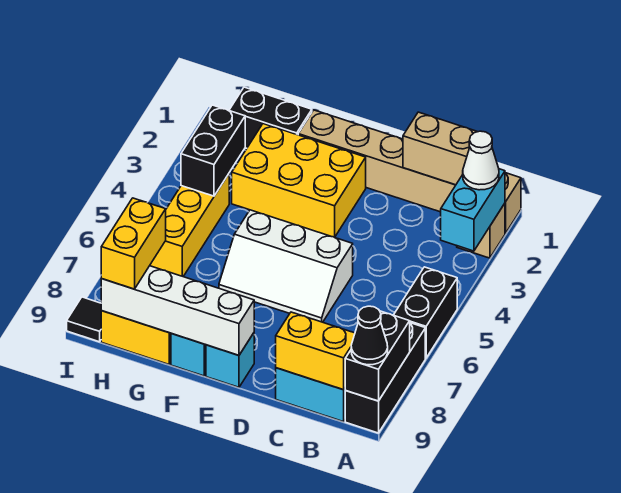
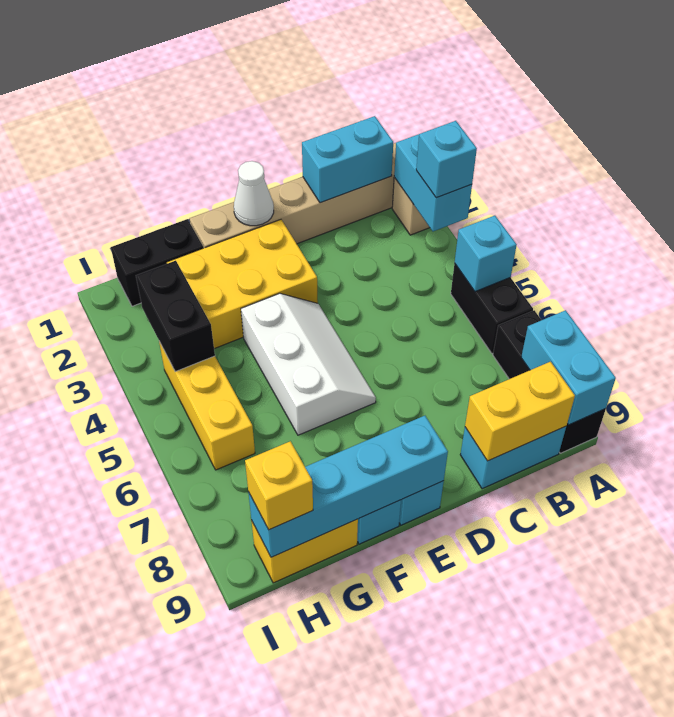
white cone A2 level 3 -> white cone E1 level 2
none -> cyan brick A3 level 3
none -> cyan brick A5 level 2
black brick A8:A9 level 2 -> cyan brick A8:A9 level 2
black cone A9 level 3 -> none
tan brick B1:C1 level 2 -> cyan brick B1:C1 level 2
white slope D5:F6 level 1 top 5 -> white slope E4:F6 level 1 top F
white brick E9:H9 level 2 -> cyan brick E9:H9 level 2
yellow brick H8:H9 level 3 -> yellow brick H9 level 3
black tile I9 level 1 -> none

